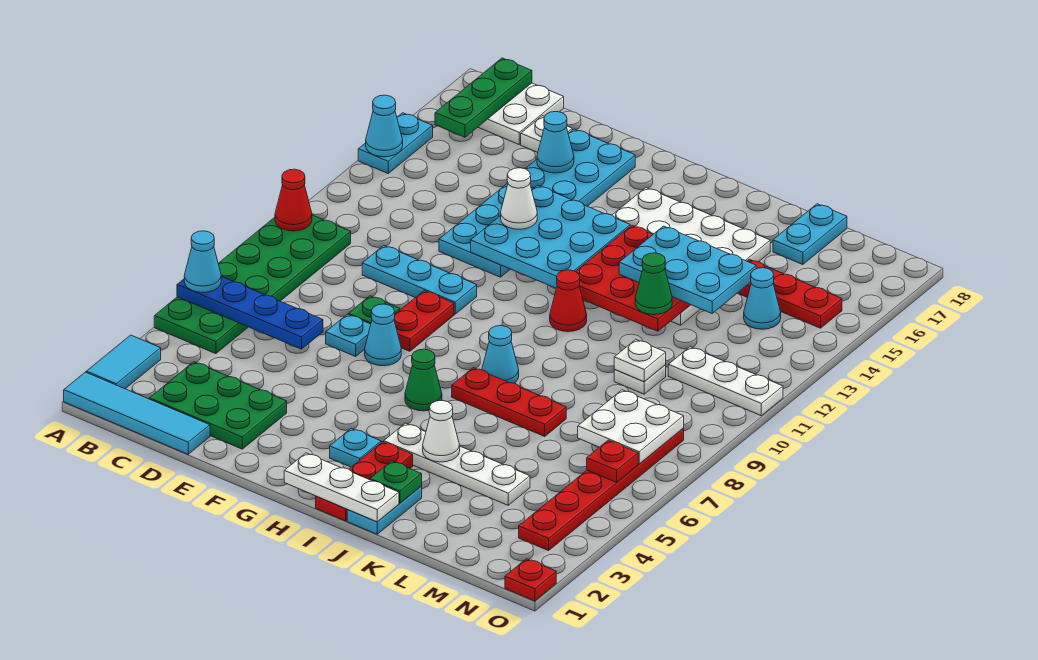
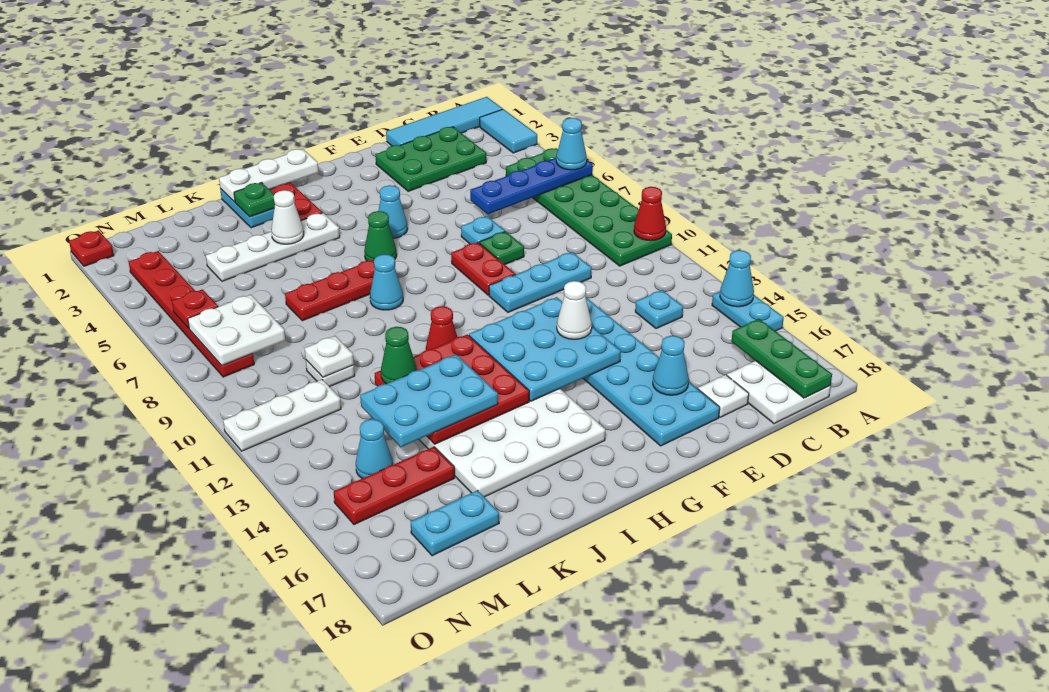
cyan cone F7 level 1 -> cyan cone G5 level 1
cyan plate H3 level 1 -> cyan plate C13 level 1
cyan plate L17:L18 level 1 -> cyan plate L17:M17 level 1

